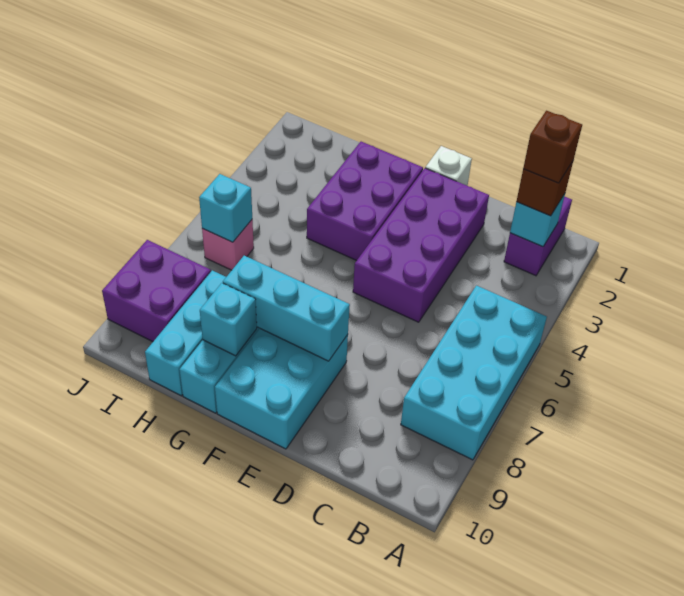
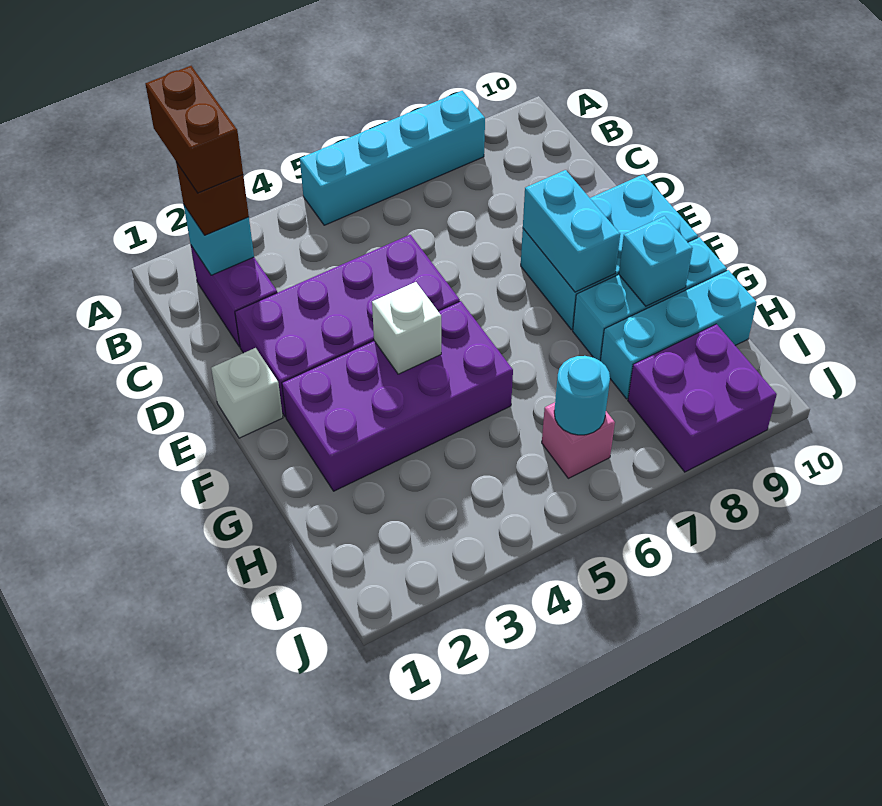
cyan brick A5:B8 level 1 -> cyan brick A5:A8 level 1
purple brick B1:B2 level 1 -> purple brick B2:C2 level 1
brown brick B2 level 4 -> brown brick A2:B2 level 4
cyan brick E8:G8 level 2 -> cyan brick E8:F8 level 2
purple brick F2:G4 level 1 -> purple brick F2:G5 level 1
none -> white brick F4 level 2
cyan brick I6 level 2 -> cyan round brick I6 level 2

